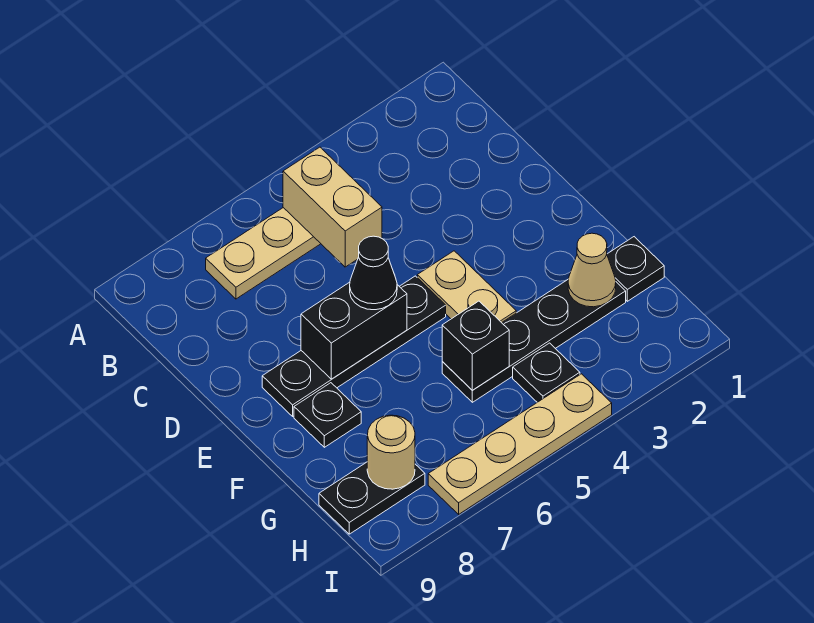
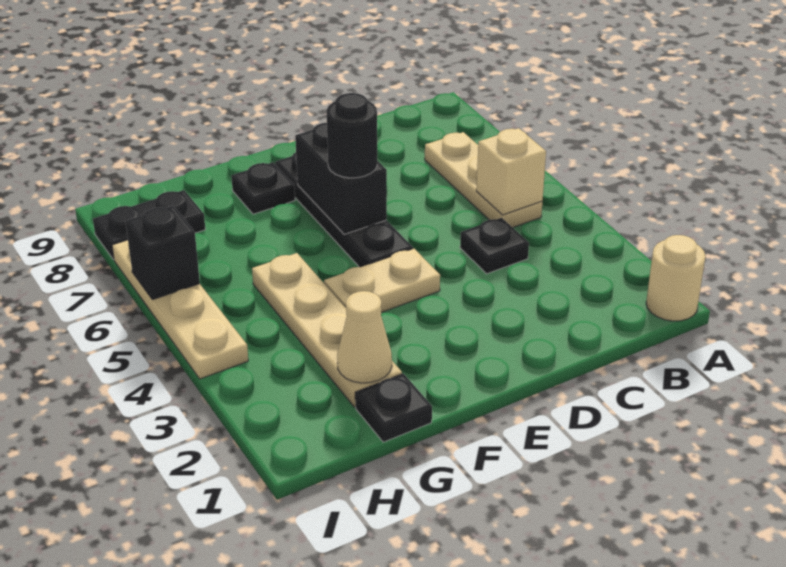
tan brick B5:C5 level 2 -> tan brick B5 level 2
black cone E6 level 3 -> black round brick E6 level 3
black plate G2:G5 level 1 -> tan plate G2:G5 level 1
black brick G5 level 2 -> black brick I6 level 2
black plate H4 level 1 -> black plate C4 level 1
black plate H8:H9 level 1 -> black plate H8:I8 level 1
tan round brick H8 level 2 -> tan round brick A1 level 1

